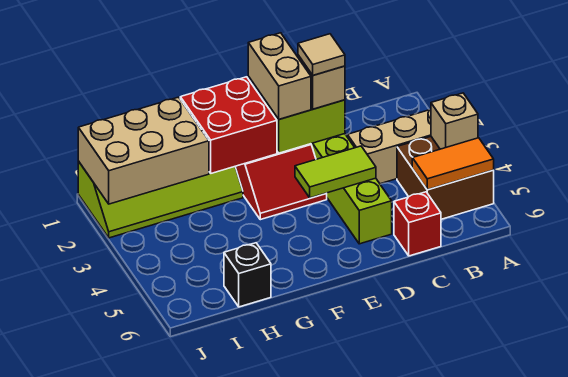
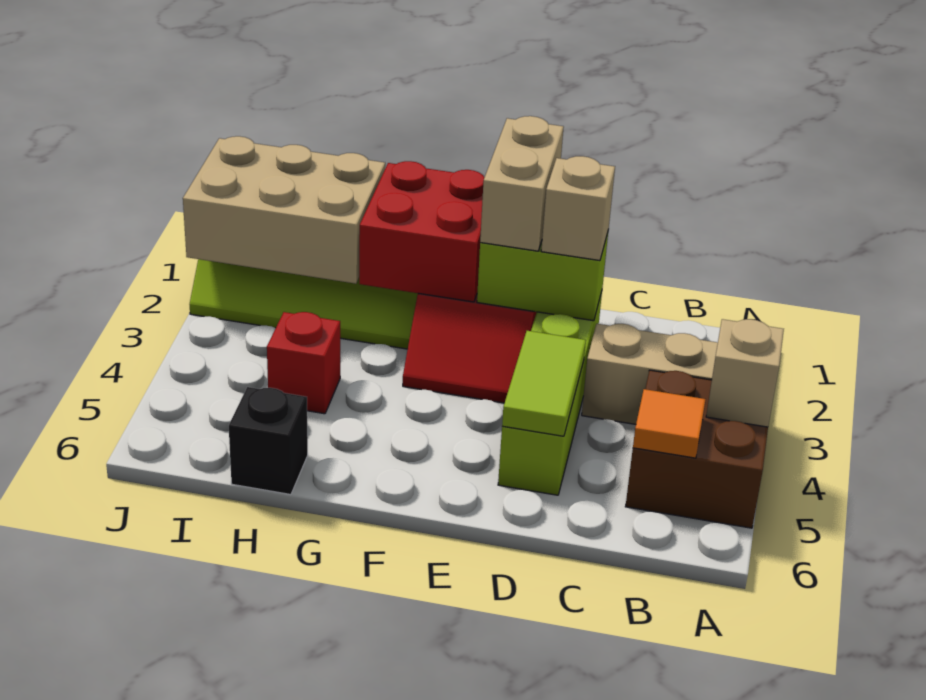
orange tile A5:B5 level 2 -> orange tile B5 level 2
red brick C6 level 1 -> red brick H4 level 1
tan tile D2 level 4 -> none
lime tile D4:E4 level 2 -> lime tile D4:D5 level 2

